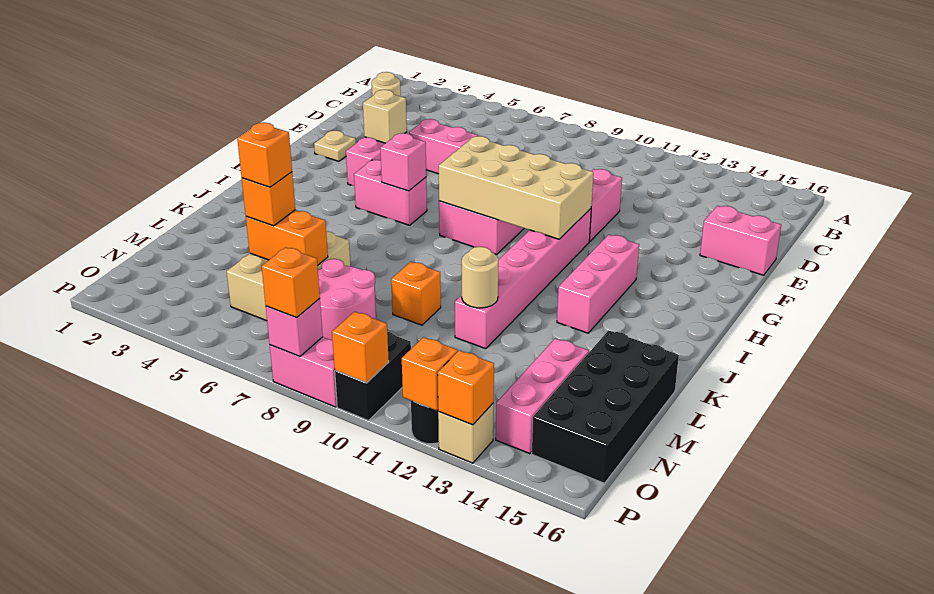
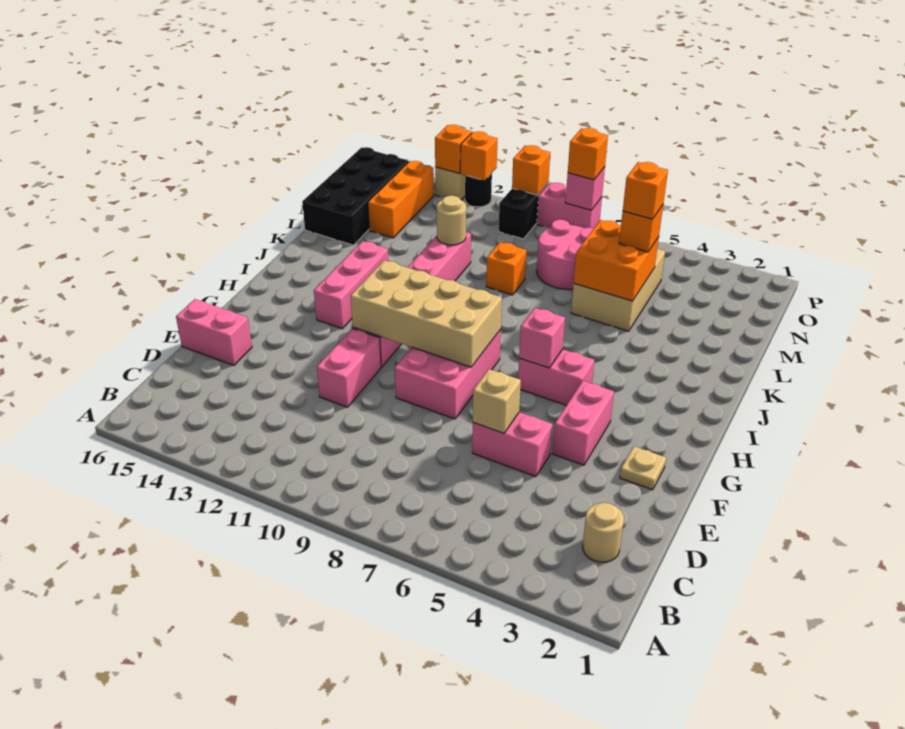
tan brick F4 level 2 -> tan brick E6 level 2
orange brick M5:M6 level 2 -> orange brick L5:M6 level 2
pink brick M14:O14 level 1 -> orange brick M14:O14 level 1

